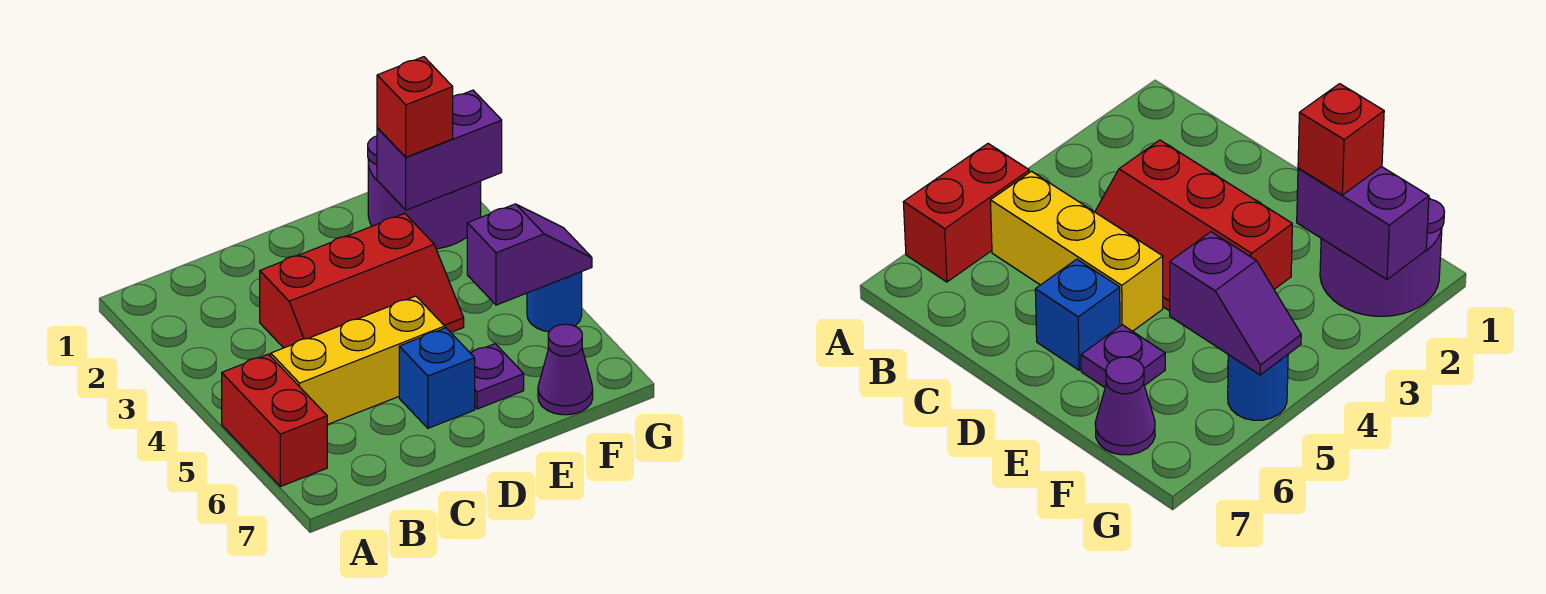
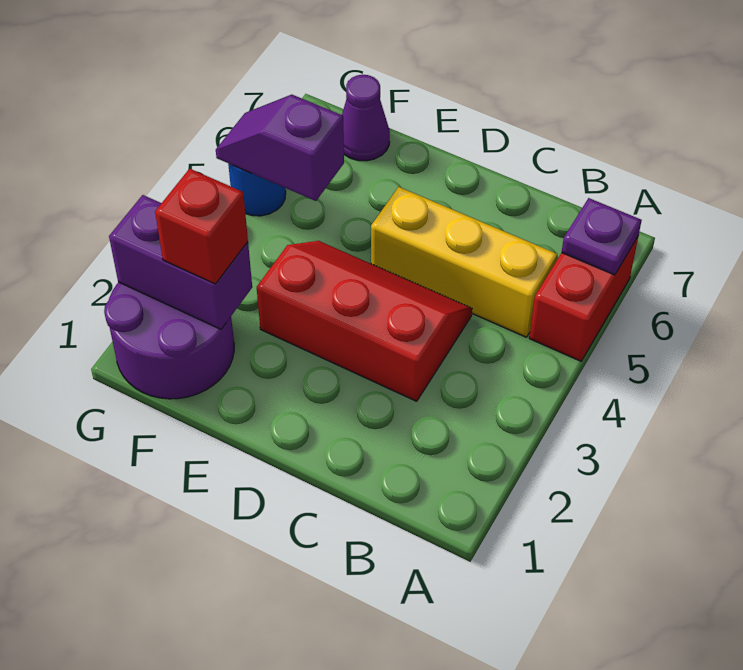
blue brick D6 level 1 -> none
purple plate E6 level 1 -> purple plate A6 level 2

